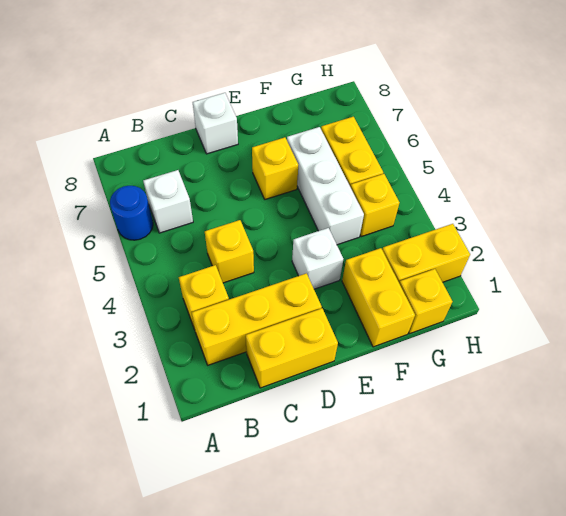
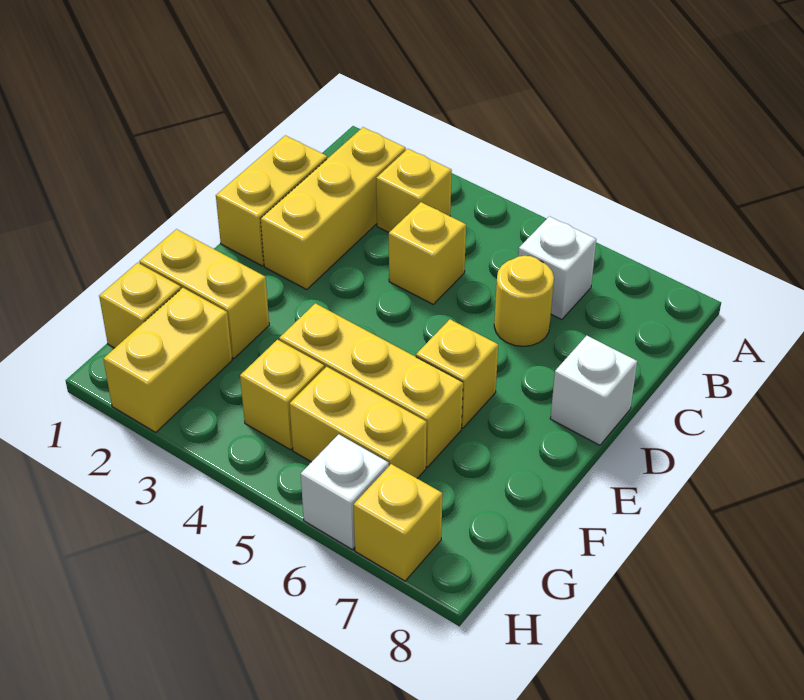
blue round brick A6 level 1 -> none
none -> yellow round brick C6 level 1
white brick E3 level 1 -> white brick H6 level 1
white brick F4:F6 level 1 -> yellow brick F4:F6 level 1
none -> yellow brick H7 level 1

